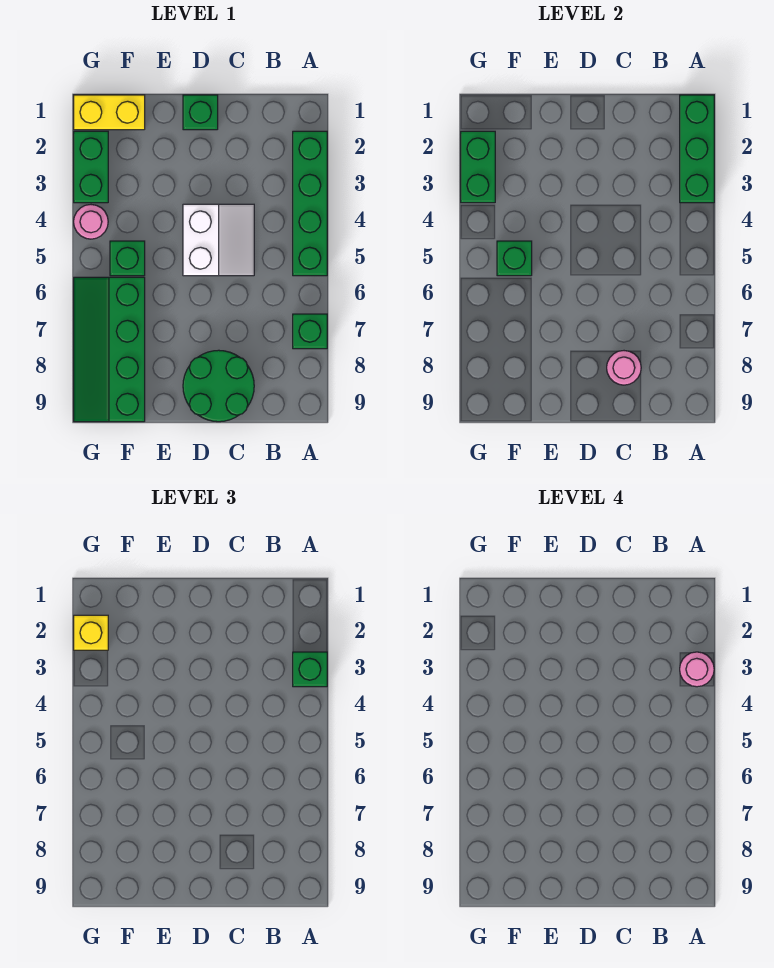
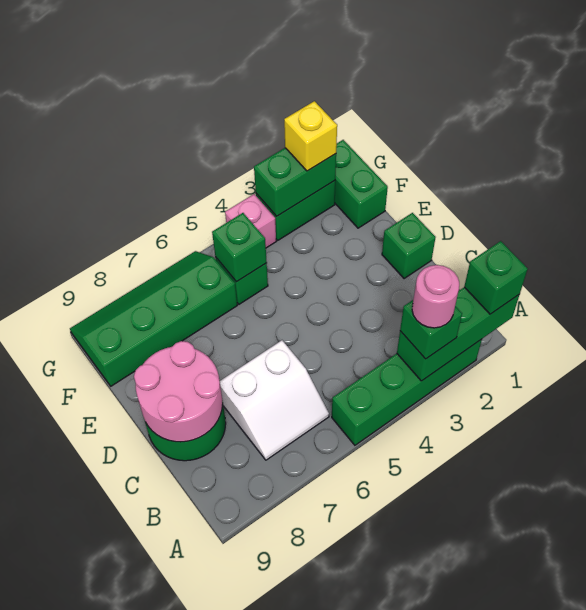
green brick A7 level 1 -> green brick A1 level 3
white slope C4:D5 level 1 top D -> white slope B6:C7 level 1 top C
pink round brick C8 level 2 -> pink round brick C8:D9 level 2
yellow brick F1:G1 level 1 -> green brick F1:G1 level 1
pink round brick G4 level 1 -> pink brick G4 level 1

